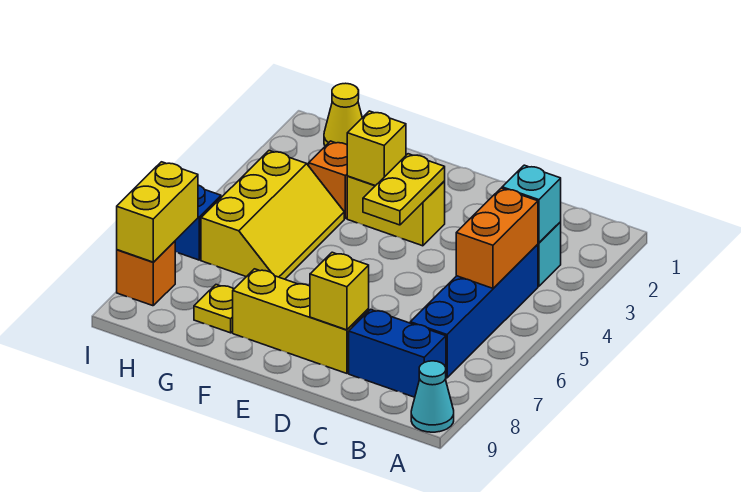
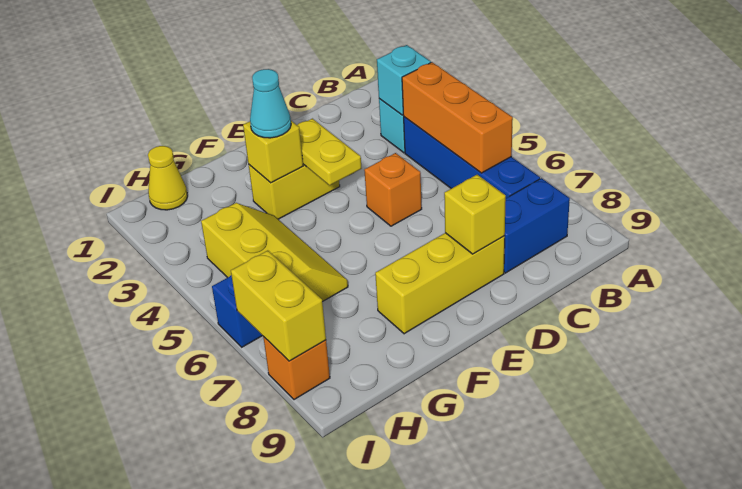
cyan cone A9 level 1 -> cyan cone F3 level 3
orange brick B4:B5 level 2 -> orange brick B4:B6 level 2
orange brick G3 level 1 -> orange brick D5 level 1
yellow plate G8 level 1 -> none

